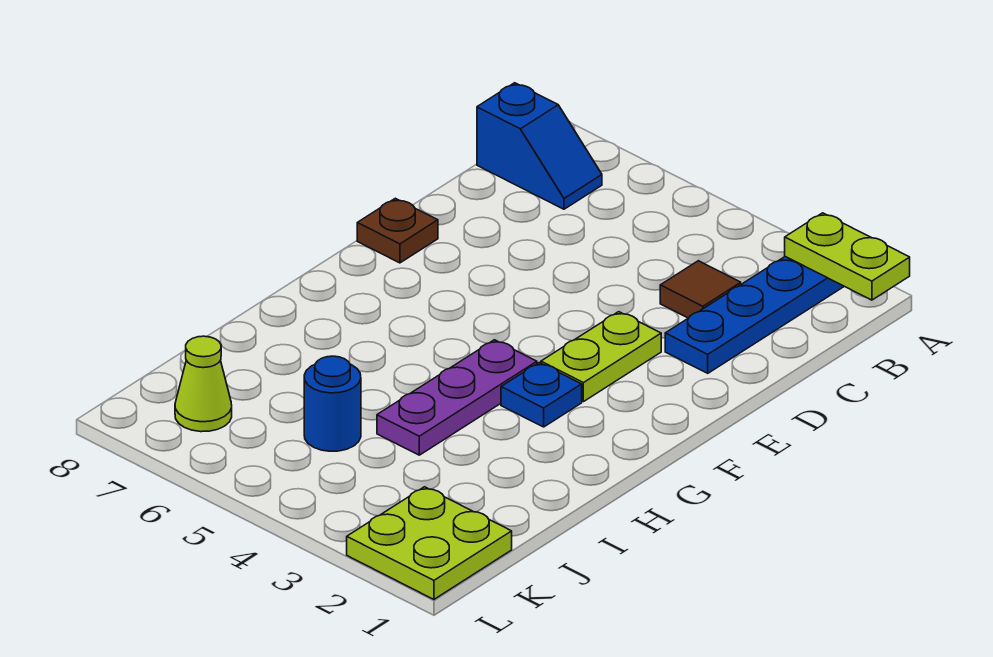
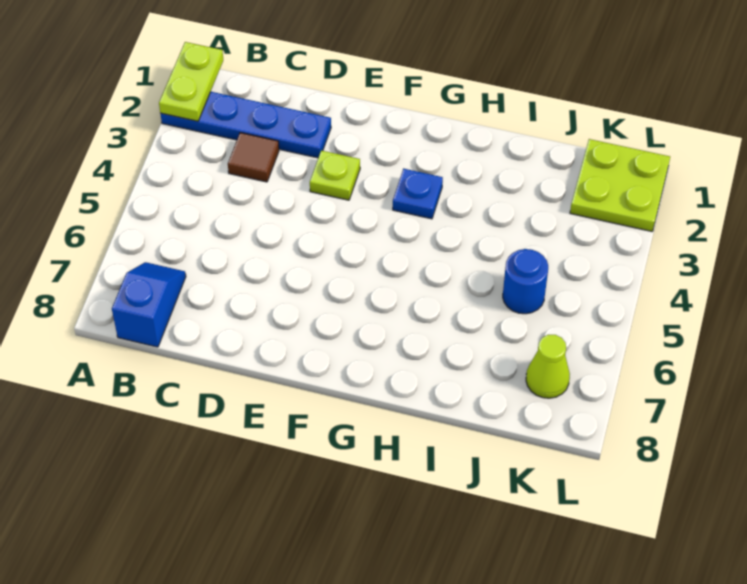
lime plate E3:F3 level 1 -> lime plate E3 level 1
brown plate E8 level 1 -> none
purple plate G4:I4 level 1 -> none

